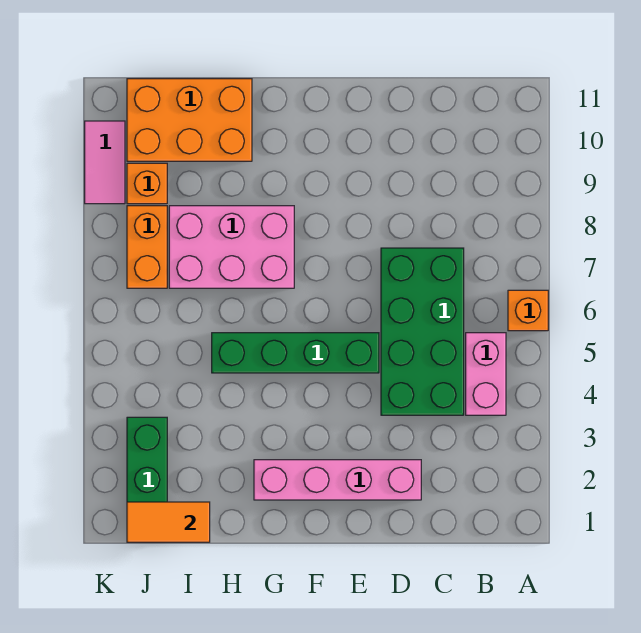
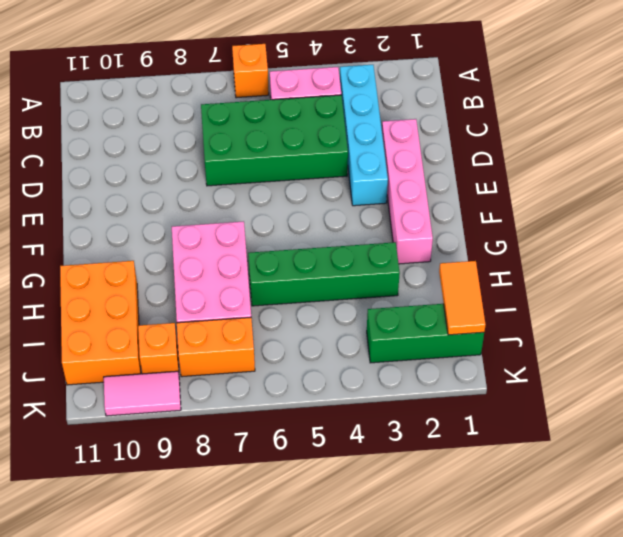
none -> cyan brick B3:E3 level 1
green brick E5:H5 level 1 -> green brick H3:H6 level 1

